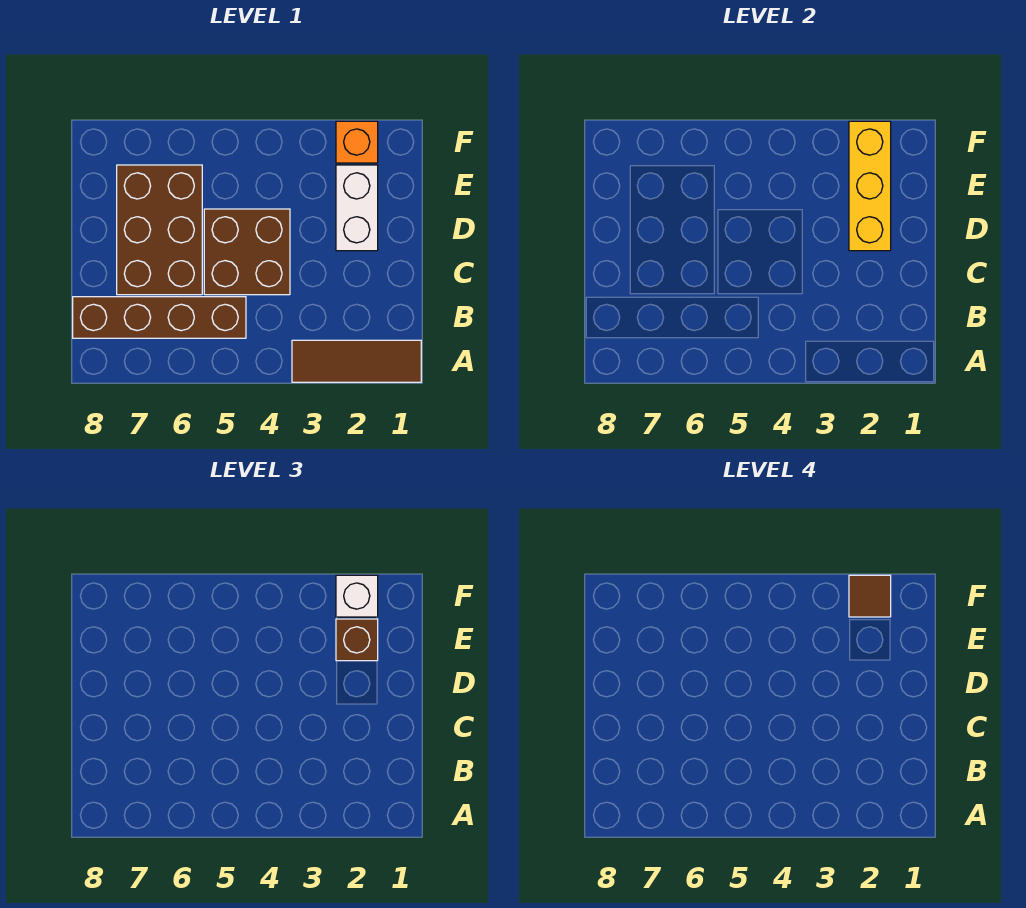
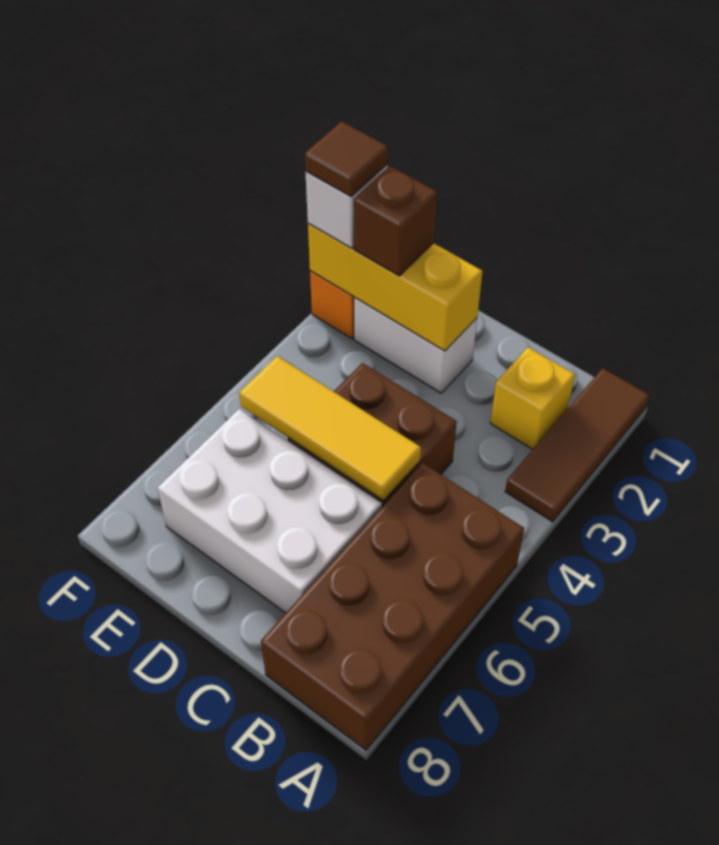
none -> yellow brick B2 level 1
brown brick B5:B8 level 1 -> brown brick A5:B8 level 1
none -> yellow tile C5:E5 level 2
brown brick C6:E7 level 1 -> white brick C6:E7 level 1

